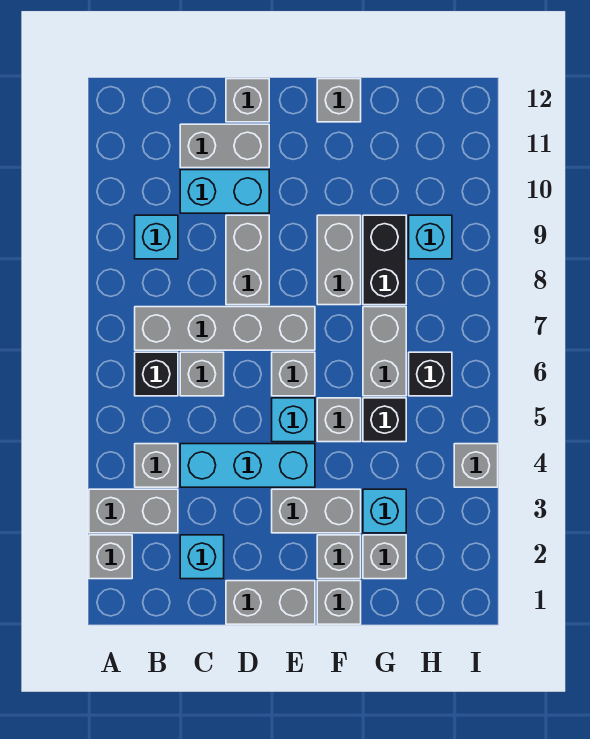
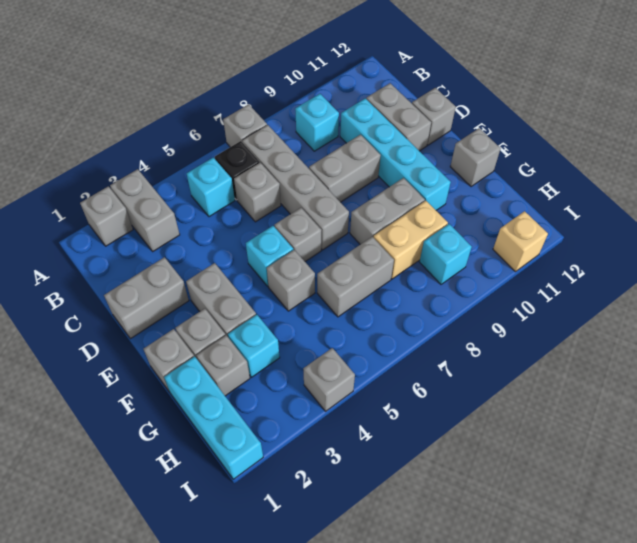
grey brick B4 level 1 -> grey brick A7 level 1
cyan brick C2 level 1 -> cyan brick B5 level 1
cyan brick C4:E4 level 1 -> cyan brick G1:I1 level 1
cyan brick C10:D10 level 1 -> cyan brick C10:F10 level 1
grey brick D1:E1 level 1 -> grey brick D1:D2 level 1
black brick G5 level 1 -> none
black brick G8:G9 level 1 -> tan brick G8:G9 level 1
black brick H6 level 1 -> none
none -> tan brick I11 level 1

